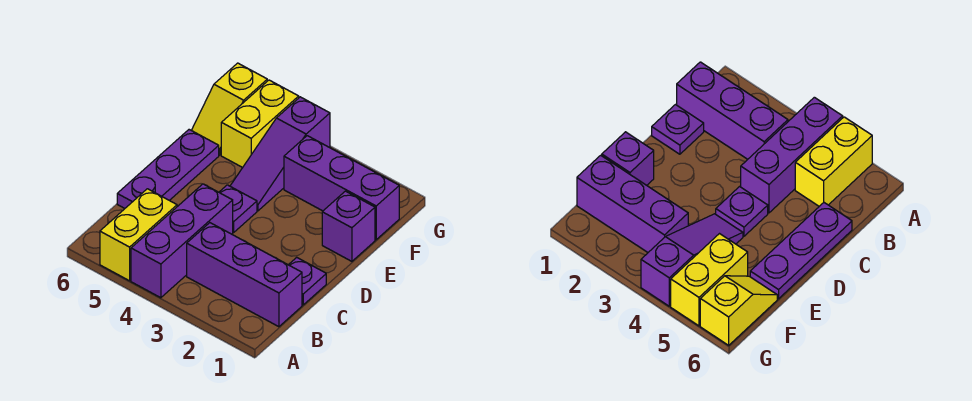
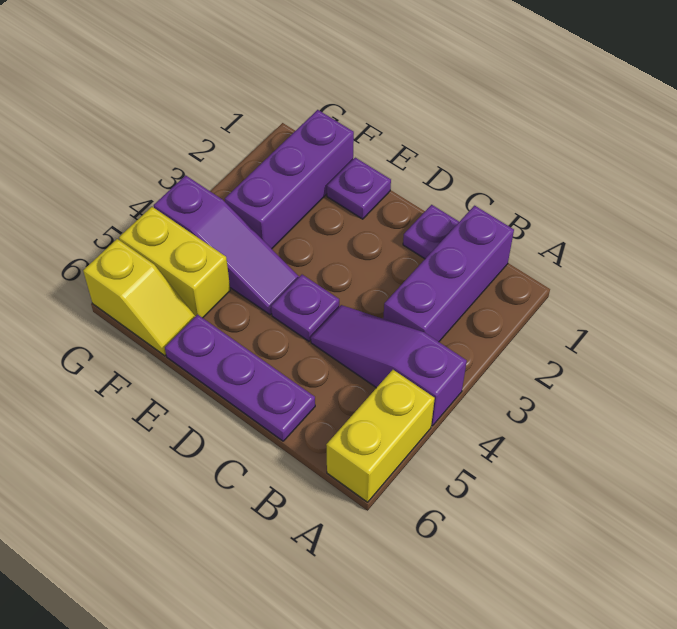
purple brick A4:C4 level 1 -> purple slope A4:C4 level 1 top A
yellow brick A5:B5 level 1 -> yellow brick A5:A6 level 1
purple brick E1 level 1 -> purple plate E1 level 1

